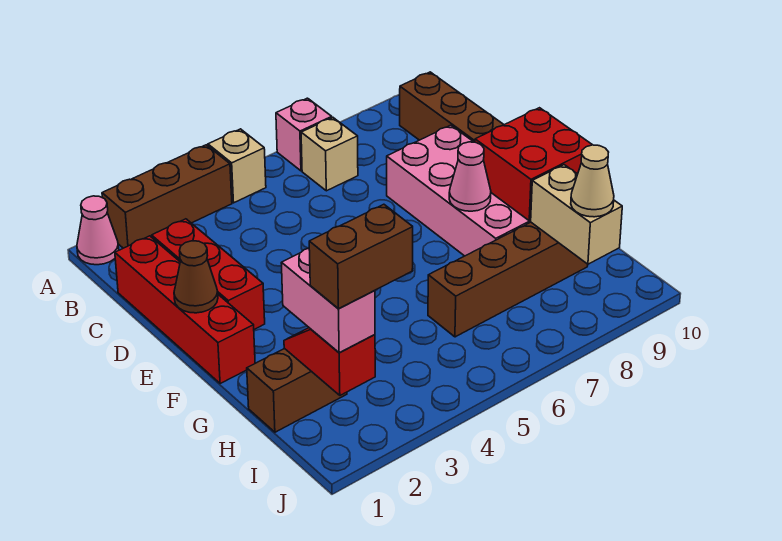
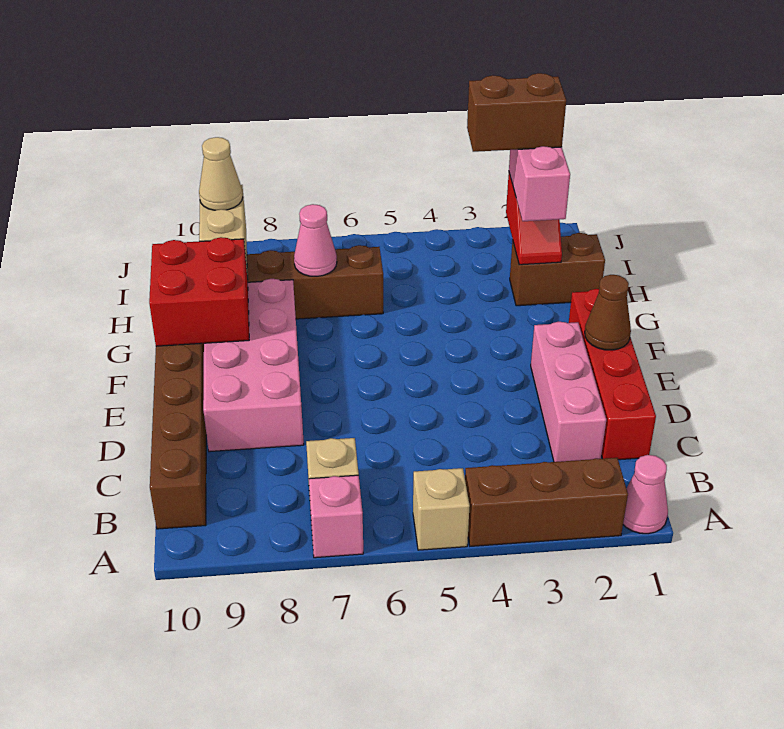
red brick C2:E2 level 1 -> pink brick C2:E2 level 1
pink cone F8 level 2 -> pink cone H7 level 2

